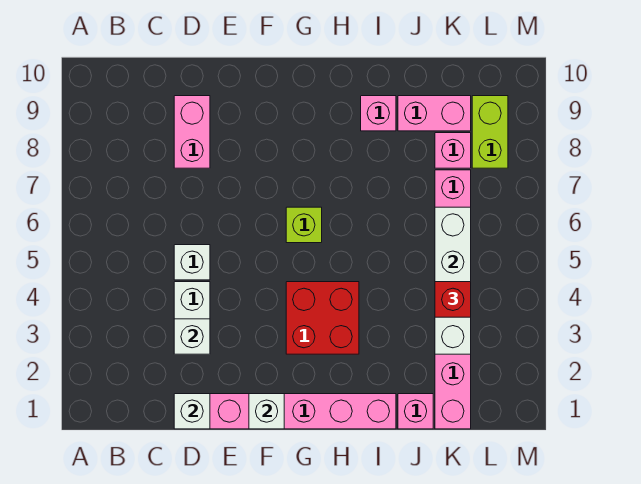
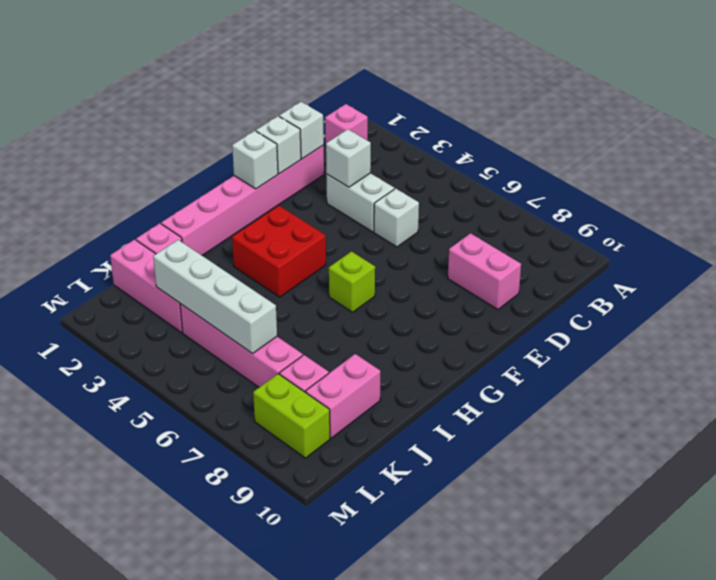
none -> white brick E1 level 2
pink brick I9 level 1 -> pink brick B1 level 1
red brick K4 level 3 -> none

